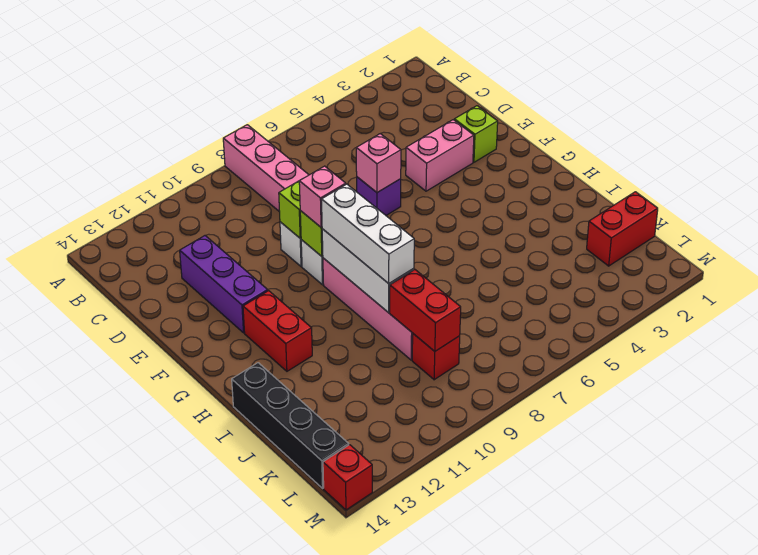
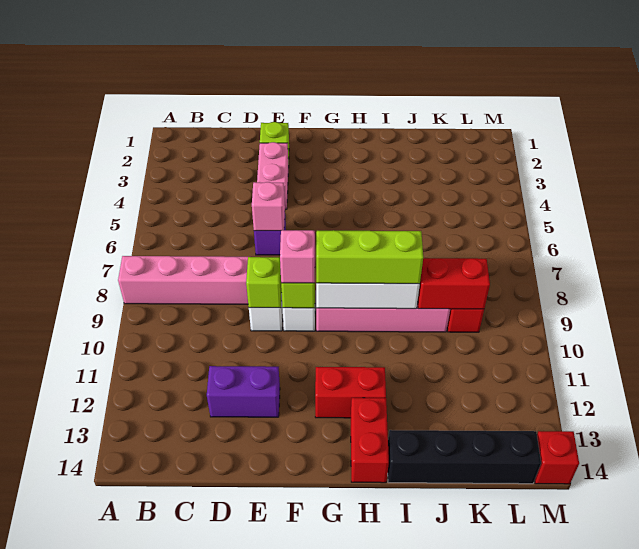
purple brick D12:F12 level 1 -> purple brick D12:E12 level 1
white brick G9:I9 level 3 -> lime brick G9:I9 level 3
red brick K1:K2 level 1 -> red brick H13:H14 level 1

